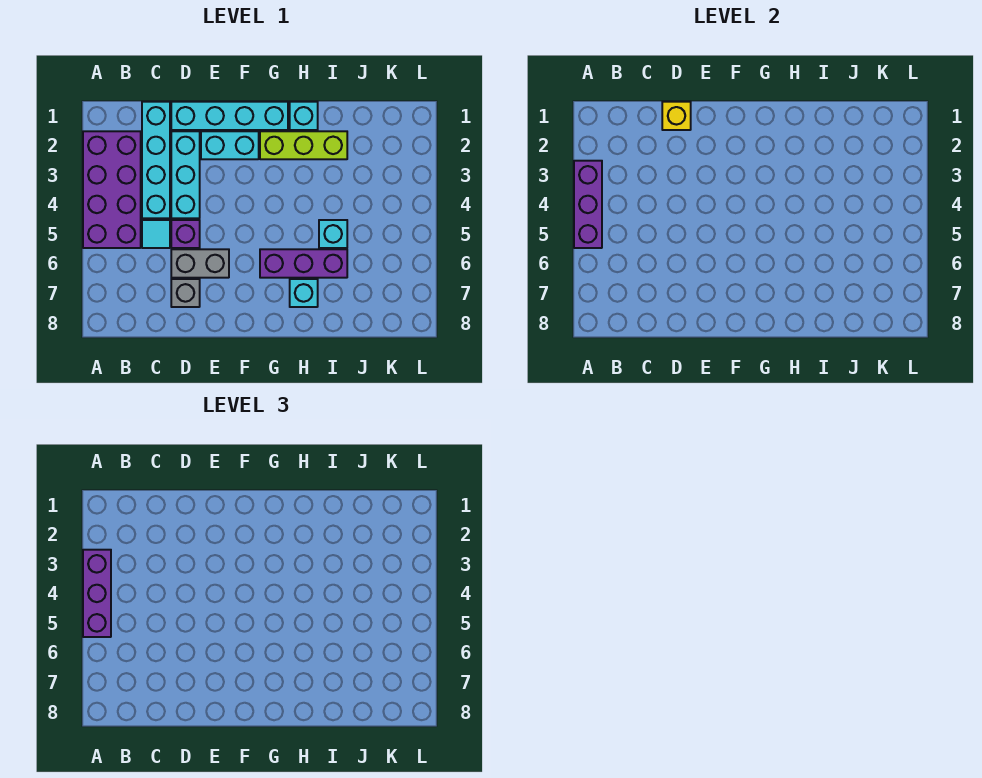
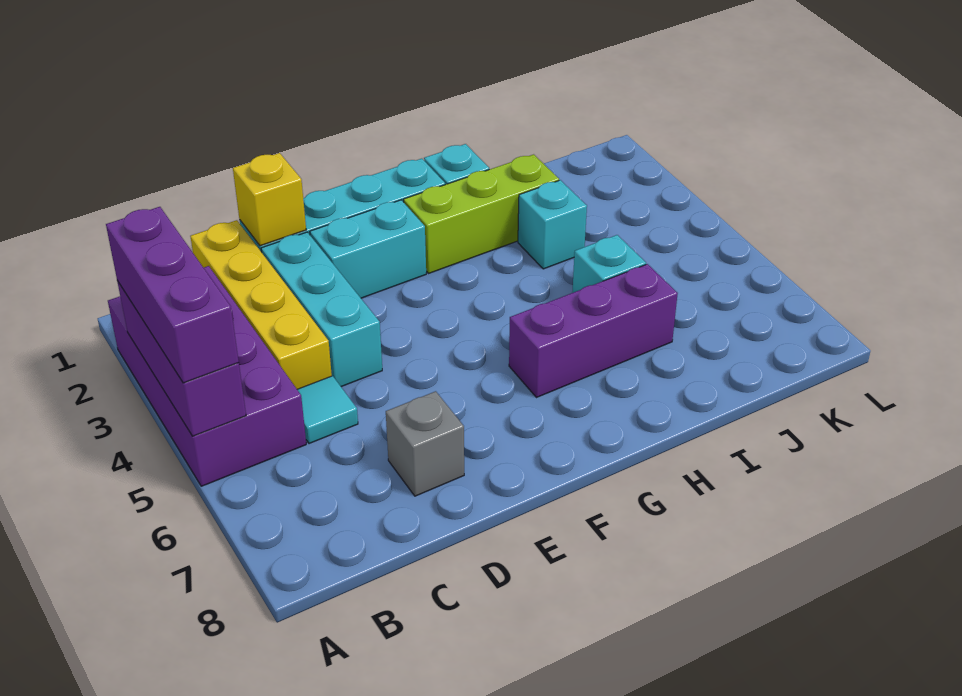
cyan brick C1:C4 level 1 -> yellow brick C1:C4 level 1
purple brick D5 level 1 -> none
grey brick D6:E6 level 1 -> none
cyan brick H7 level 1 -> cyan brick I3 level 1

